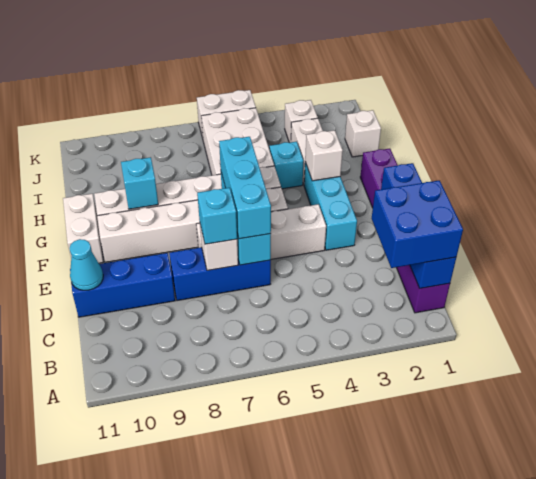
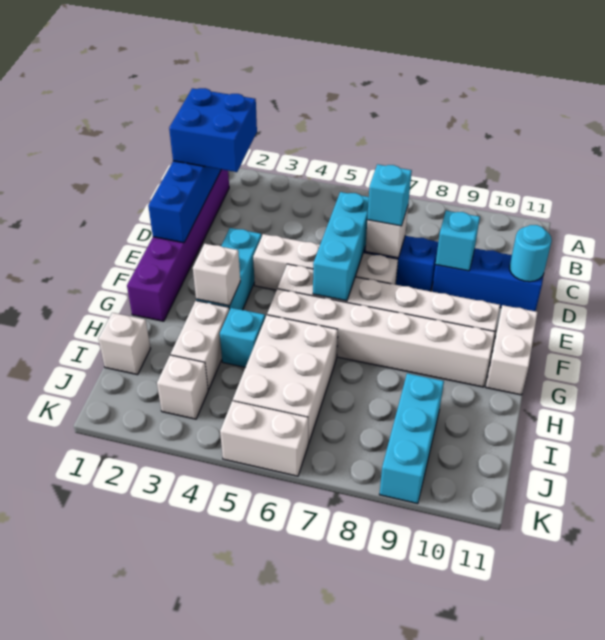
cyan brick D6:F6 level 3 -> cyan brick I9:K9 level 1
cyan cone D11 level 2 -> cyan round brick D11 level 2
cyan brick G9 level 2 -> cyan brick D9 level 2

